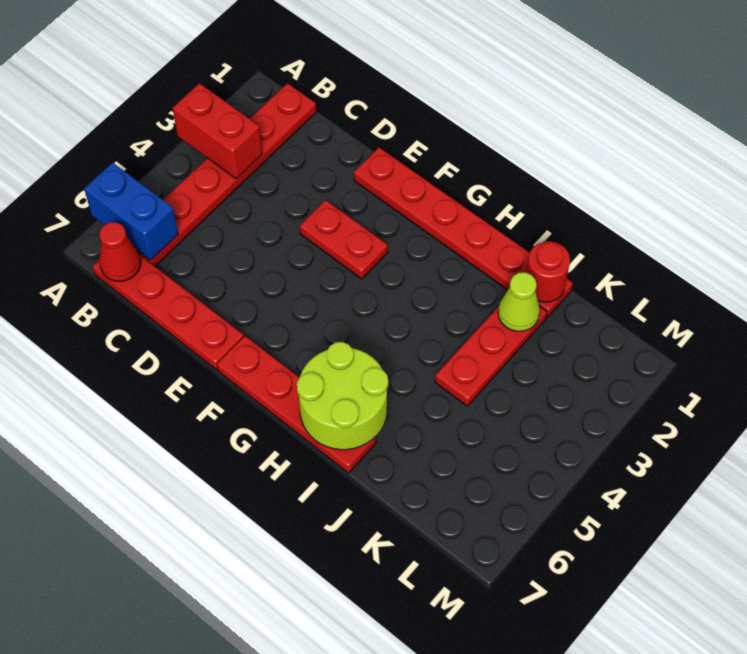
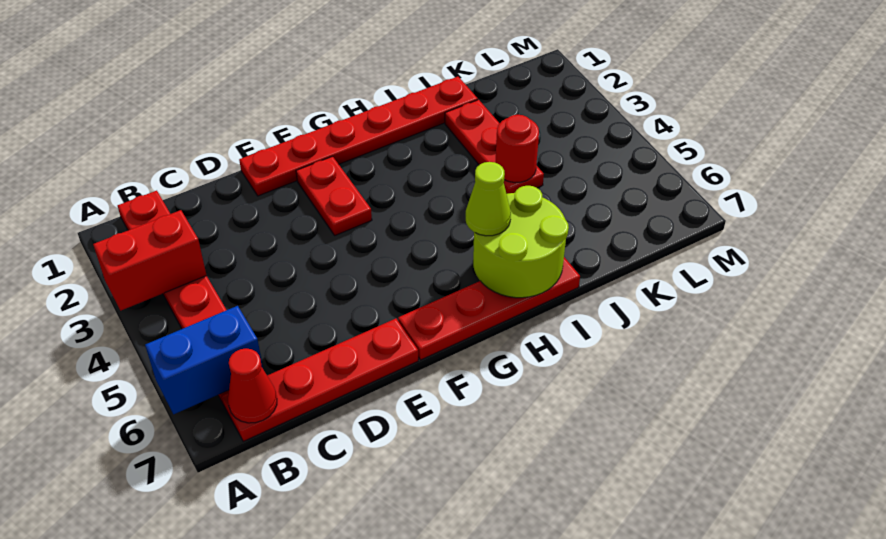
red plate E3:F3 level 1 -> red plate F2:F3 level 1
red round brick J1 level 2 -> red round brick J4 level 2
lime cone J2 level 2 -> lime cone H6 level 3

